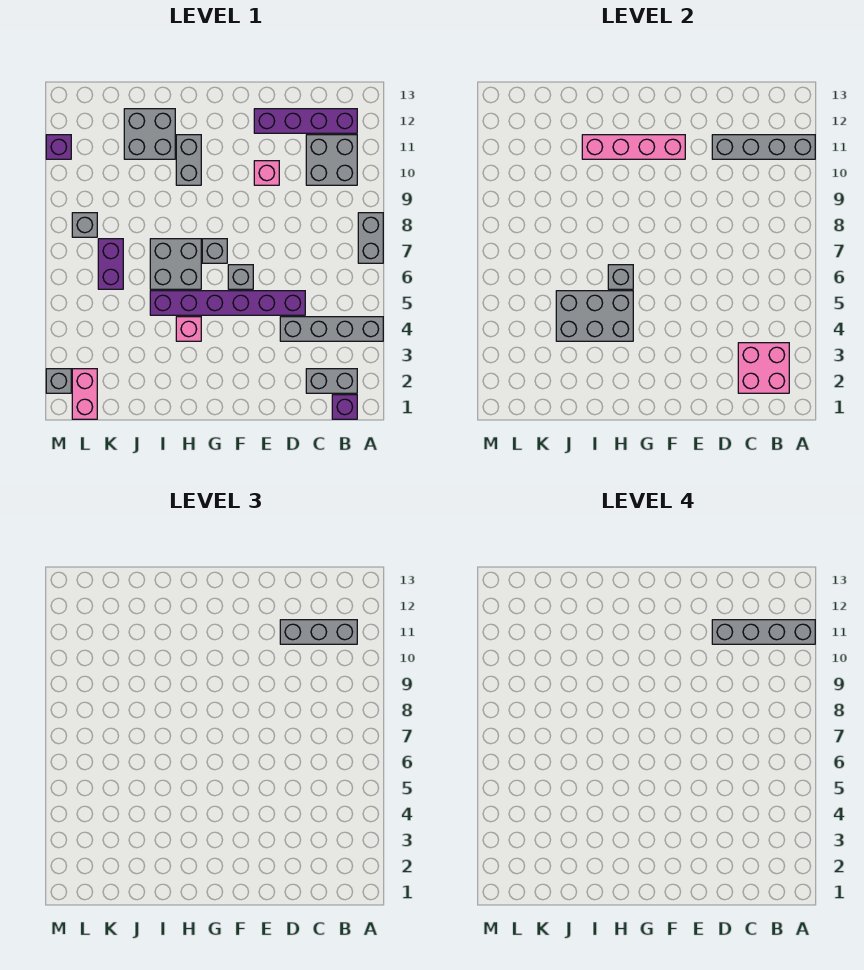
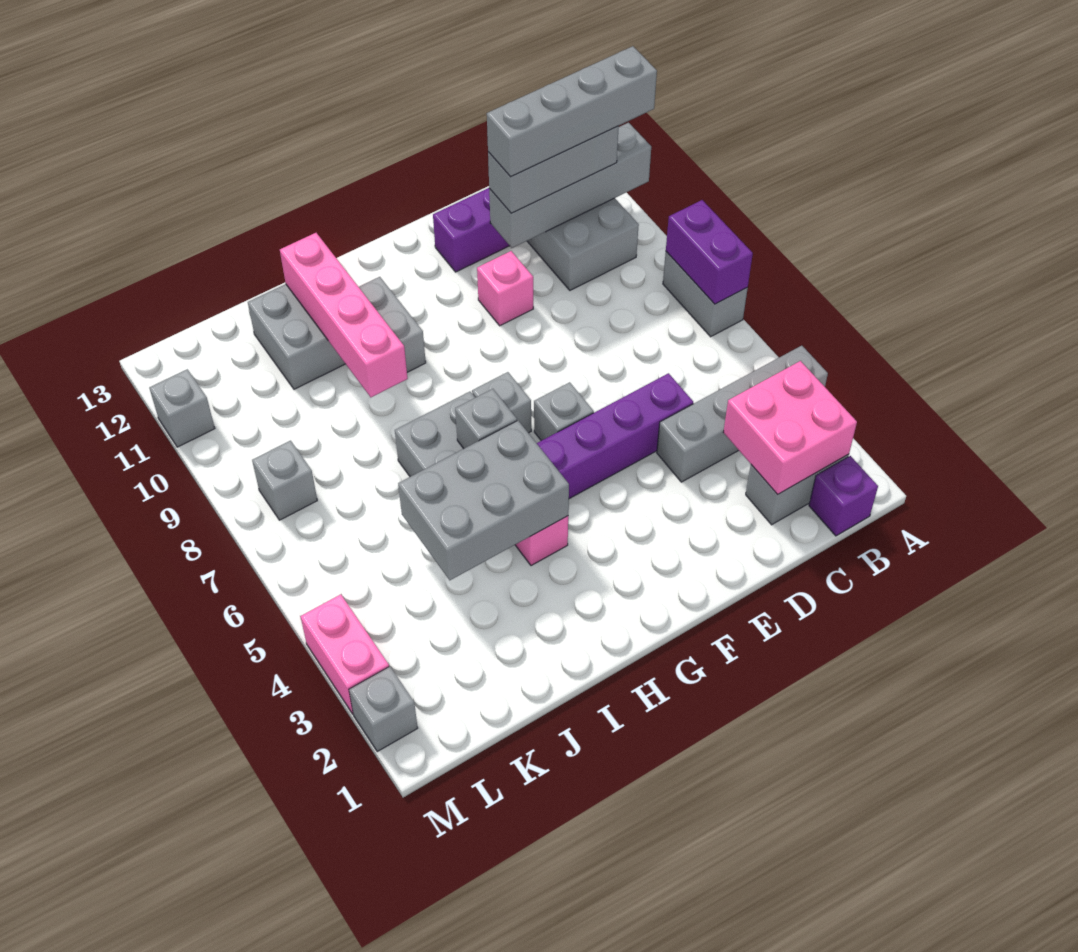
pink brick F11:I11 level 2 -> pink brick I9:I12 level 2
purple brick K6:K7 level 1 -> purple brick A7:A8 level 2
pink brick L1:L2 level 1 -> pink brick M3:M4 level 1
purple brick M11 level 1 -> grey brick M11 level 1

